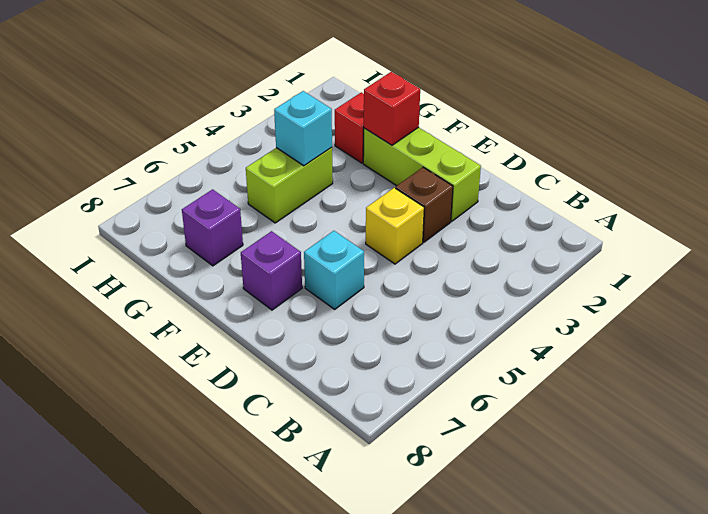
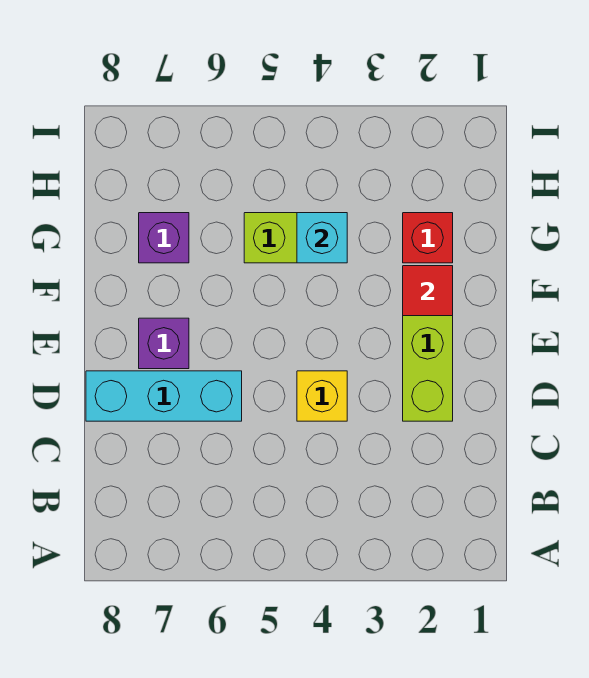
brown brick D3 level 1 -> none
cyan brick D6 level 1 -> cyan brick D6:D8 level 1
red brick F2 level 2 -> red tile F2 level 2

